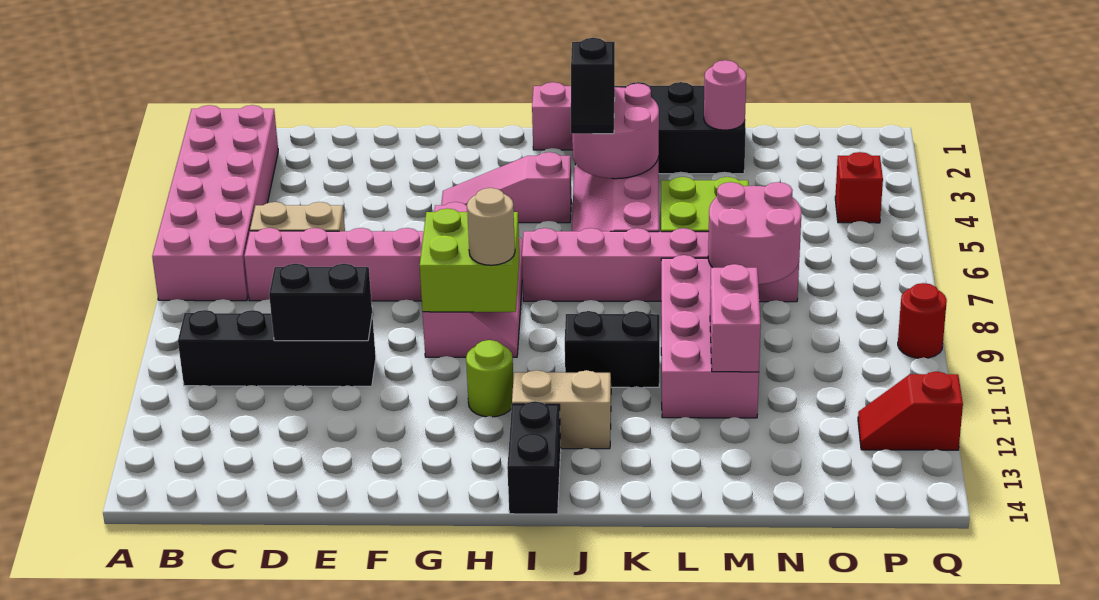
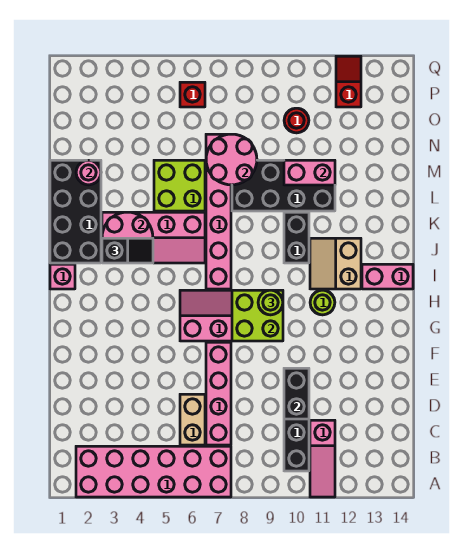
pink slope G4:I4 level 1 top I -> pink slope A11:C11 level 1 top C
tan round brick H9 level 3 -> lime round brick H9 level 3
black brick I13:I14 level 1 -> pink brick I13:I14 level 1
pink brick L8:M11 level 1 -> black brick L8:M11 level 1
red brick P4 level 1 -> red brick P6 level 1
red slope P12:Q12 level 1 top Q -> red slope P12:Q12 level 1 top P
red round brick Q9 level 1 -> red round brick O10 level 1

